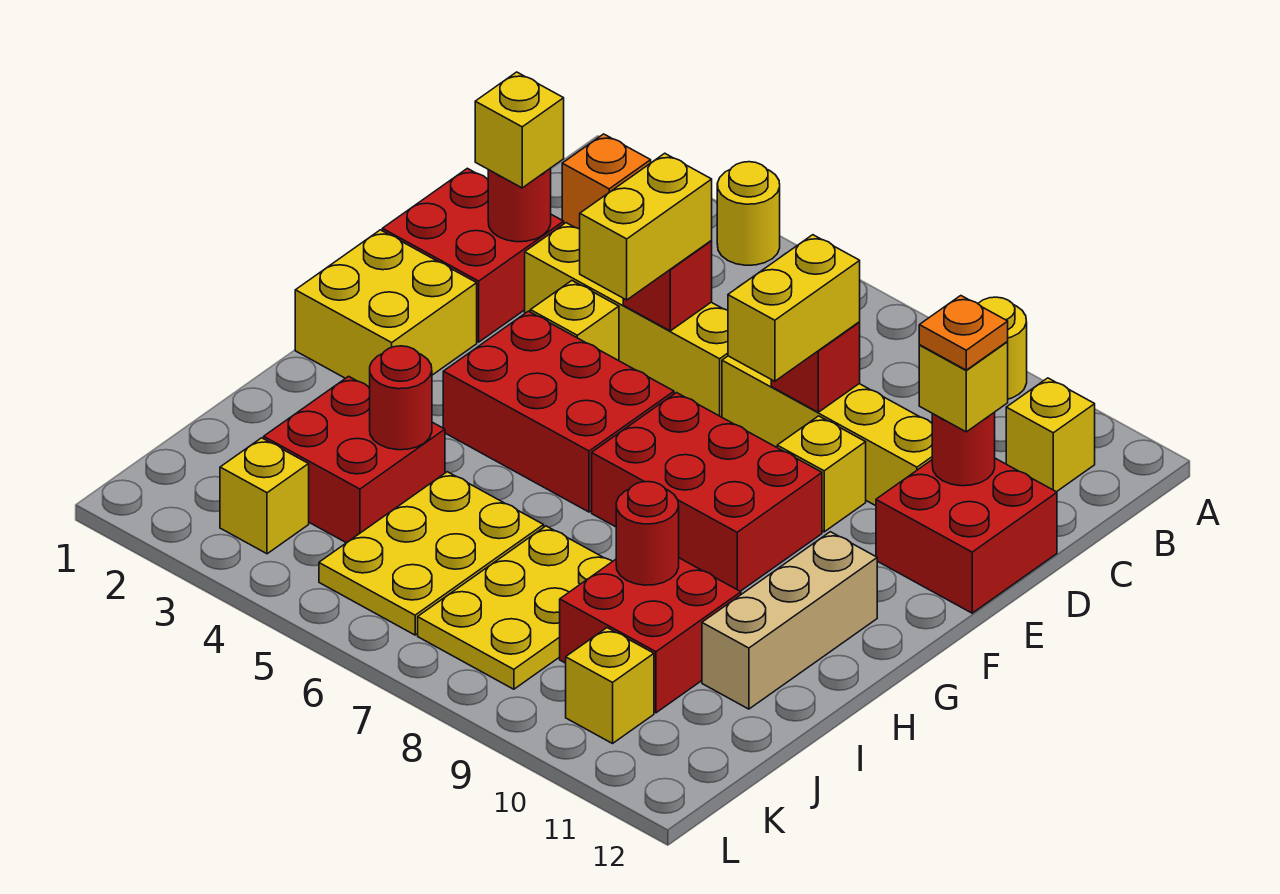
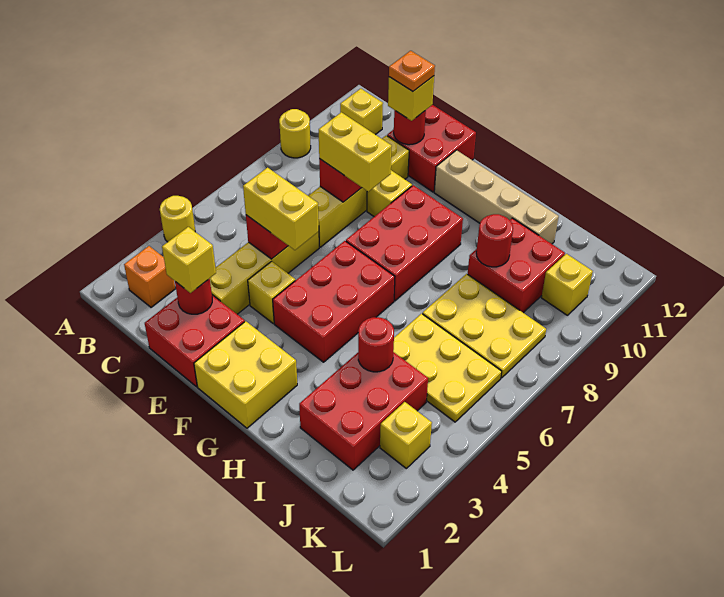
tan brick G11:I11 level 1 -> tan brick F11:I11 level 1
red brick I3:J4 level 1 -> red brick I2:J4 level 1

